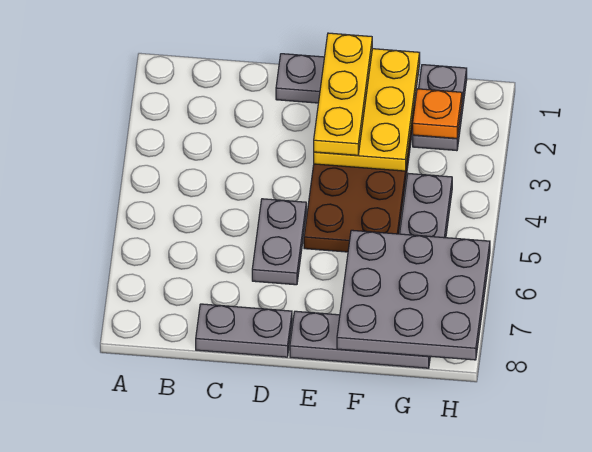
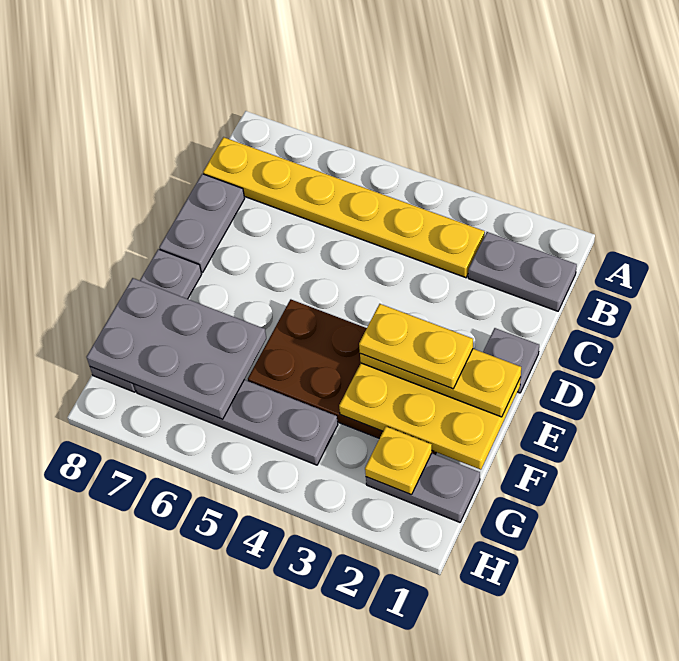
none -> yellow plate B3:B8 level 1
grey plate D5:D6 level 1 -> grey plate B1:B2 level 1
none -> yellow plate E2:E3 level 4
grey plate F6:H8 level 2 -> grey plate F6:G8 level 2
orange plate G2 level 2 -> yellow plate G2 level 2

